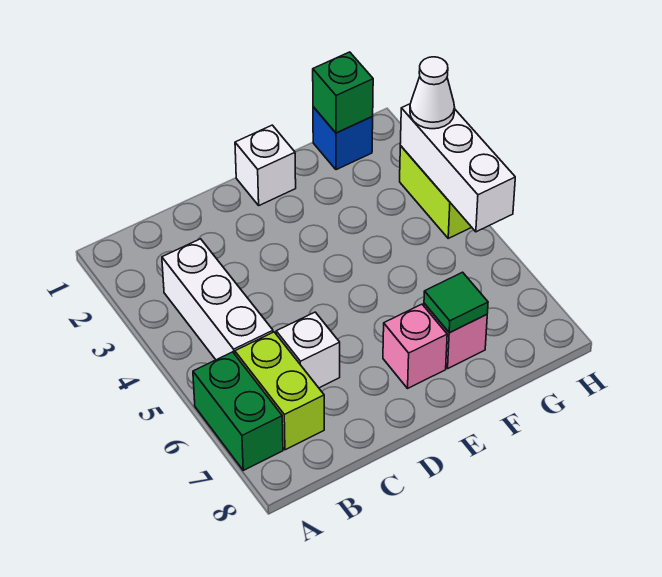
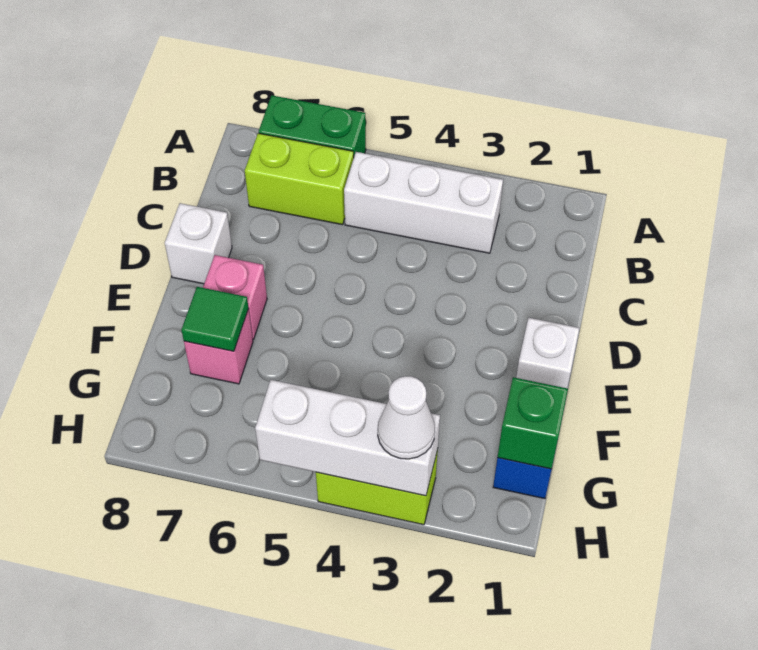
white brick C6 level 1 -> white brick D8 level 1

